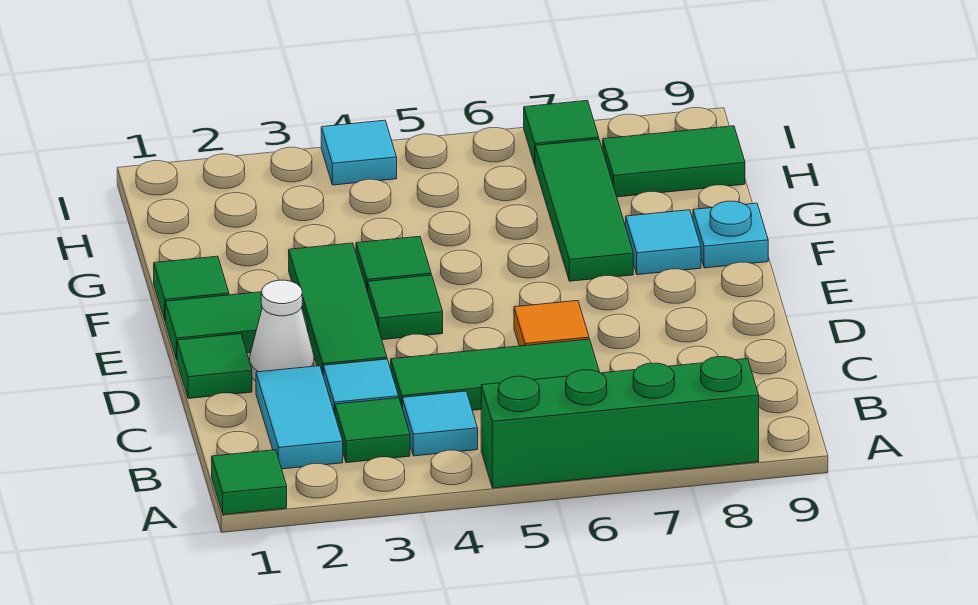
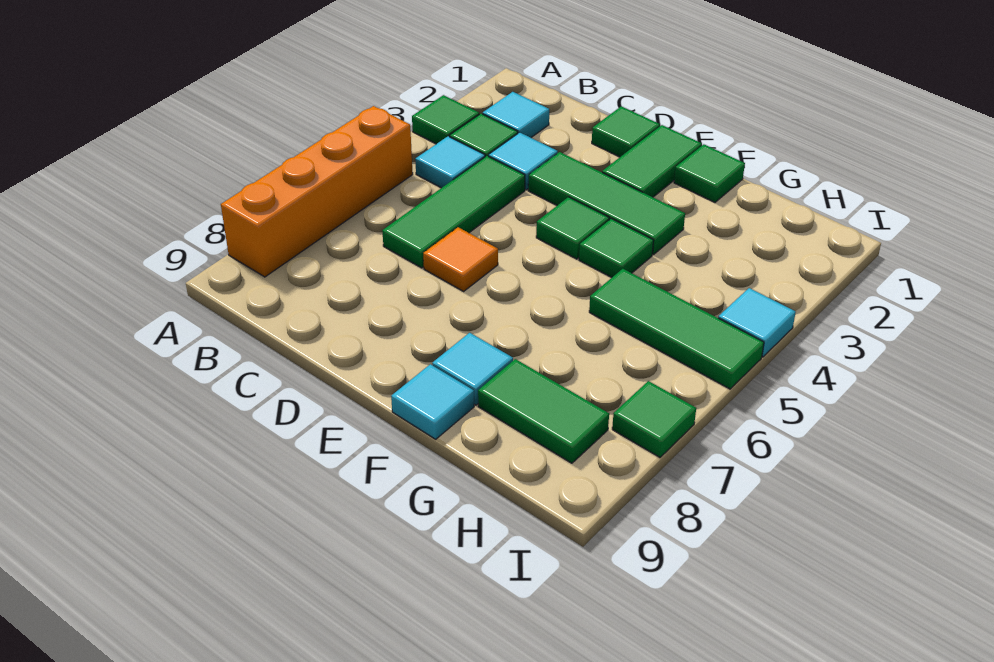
green tile A1 level 1 -> green tile A3 level 1
green brick A5:A8 level 1 -> orange brick A5:A8 level 1
cyan tile B2:C2 level 1 -> cyan tile B2 level 1
white cone D2 level 1 -> none
green tile F7:H7 level 1 -> green tile G5:I5 level 1
cyan plate F9 level 1 -> cyan tile F9 level 1
green tile H8:H9 level 1 -> green tile G8:H8 level 1

